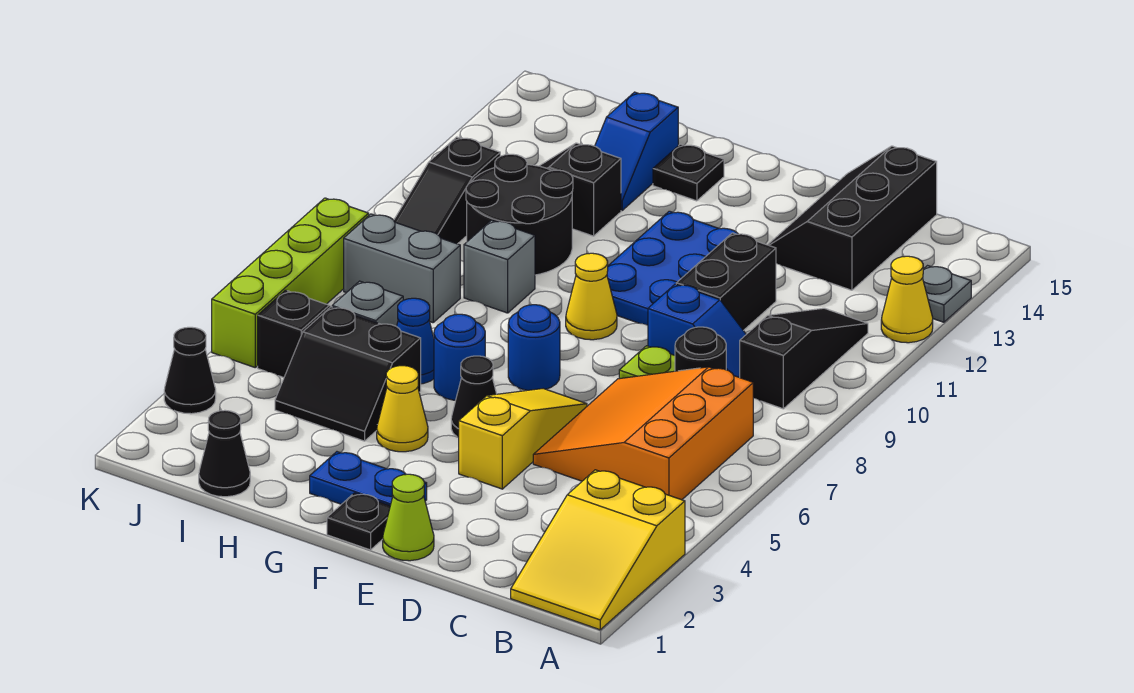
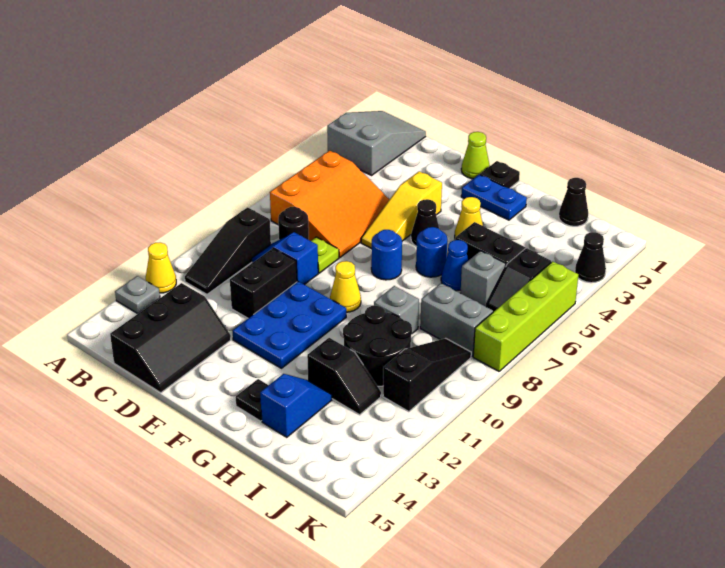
yellow slope A1:B3 level 1 top 3 -> grey slope A1:B3 level 1 top 3

